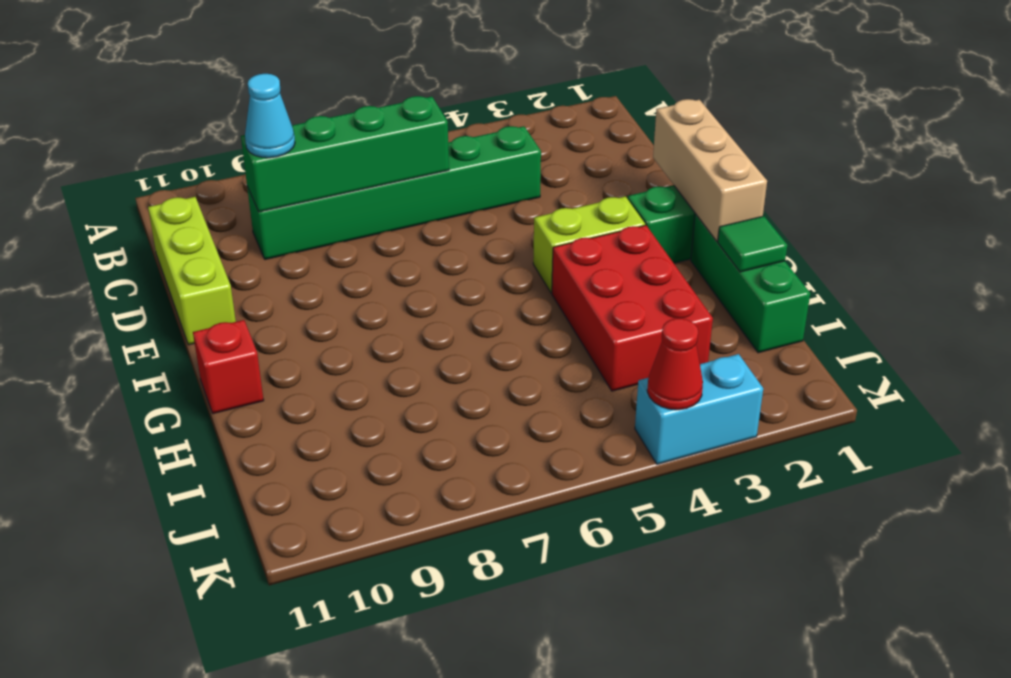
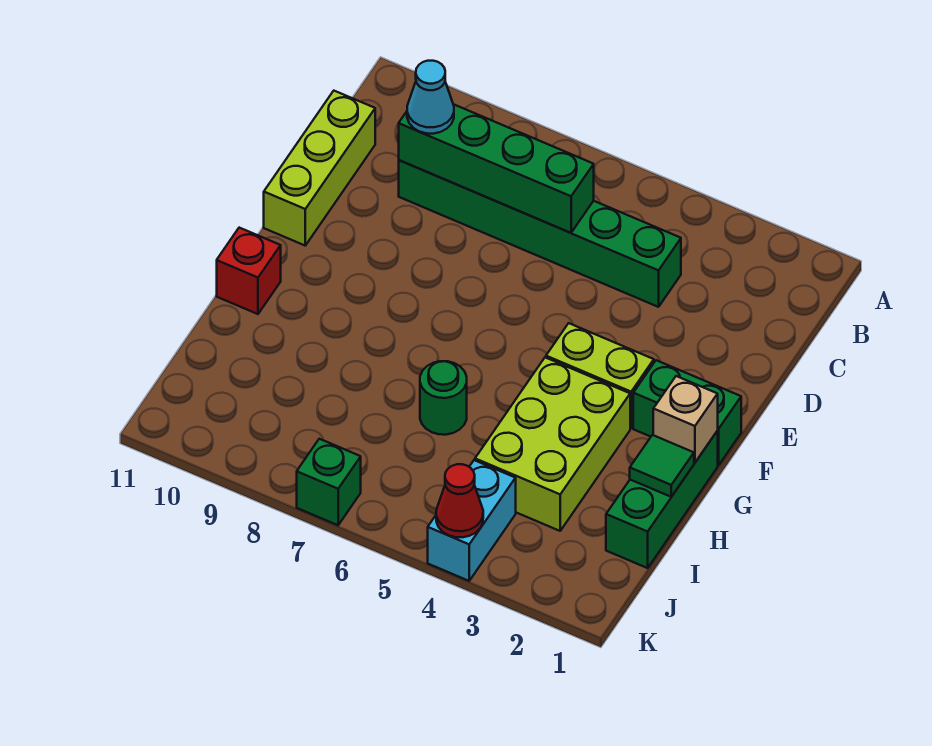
tan brick E1:G1 level 2 -> tan brick G1 level 2
red brick G3:I4 level 1 -> lime brick G3:I4 level 1
none -> green round brick H6 level 1
cyan brick K3:K4 level 1 -> cyan brick J4:K4 level 1
none -> green brick K7 level 1

